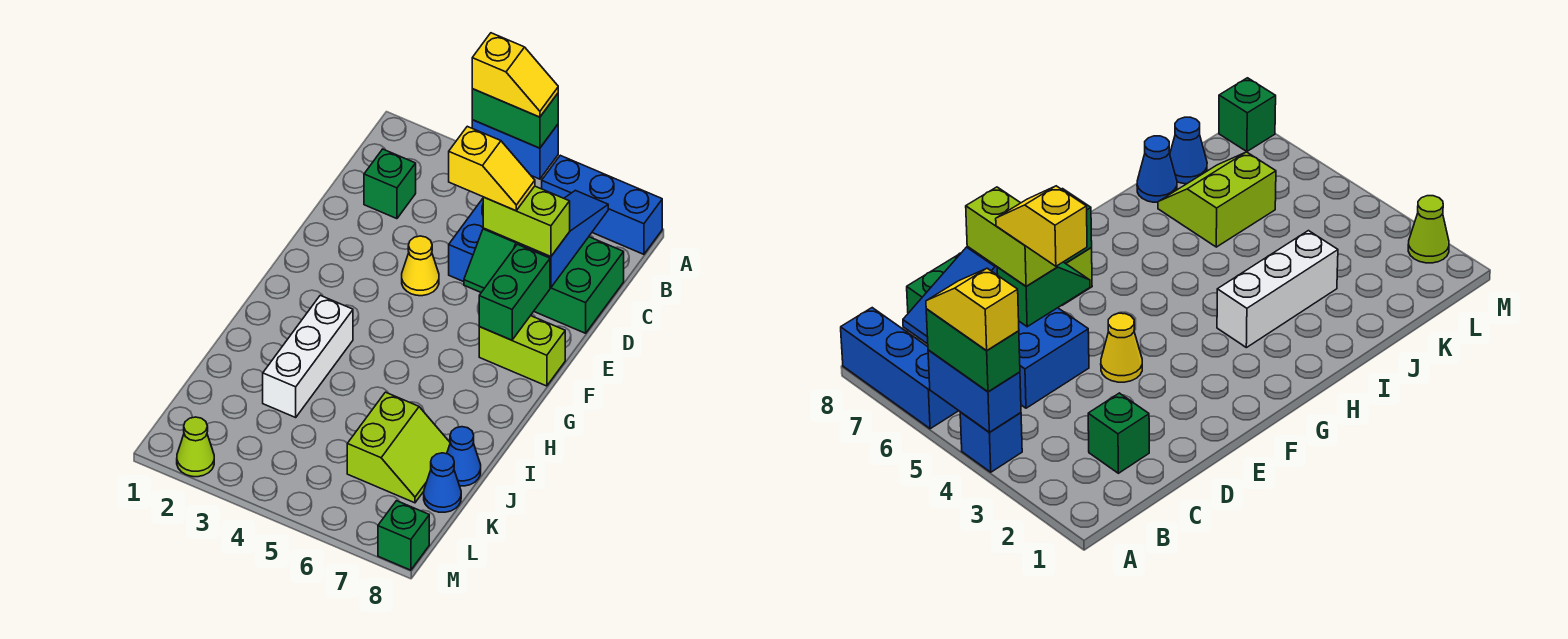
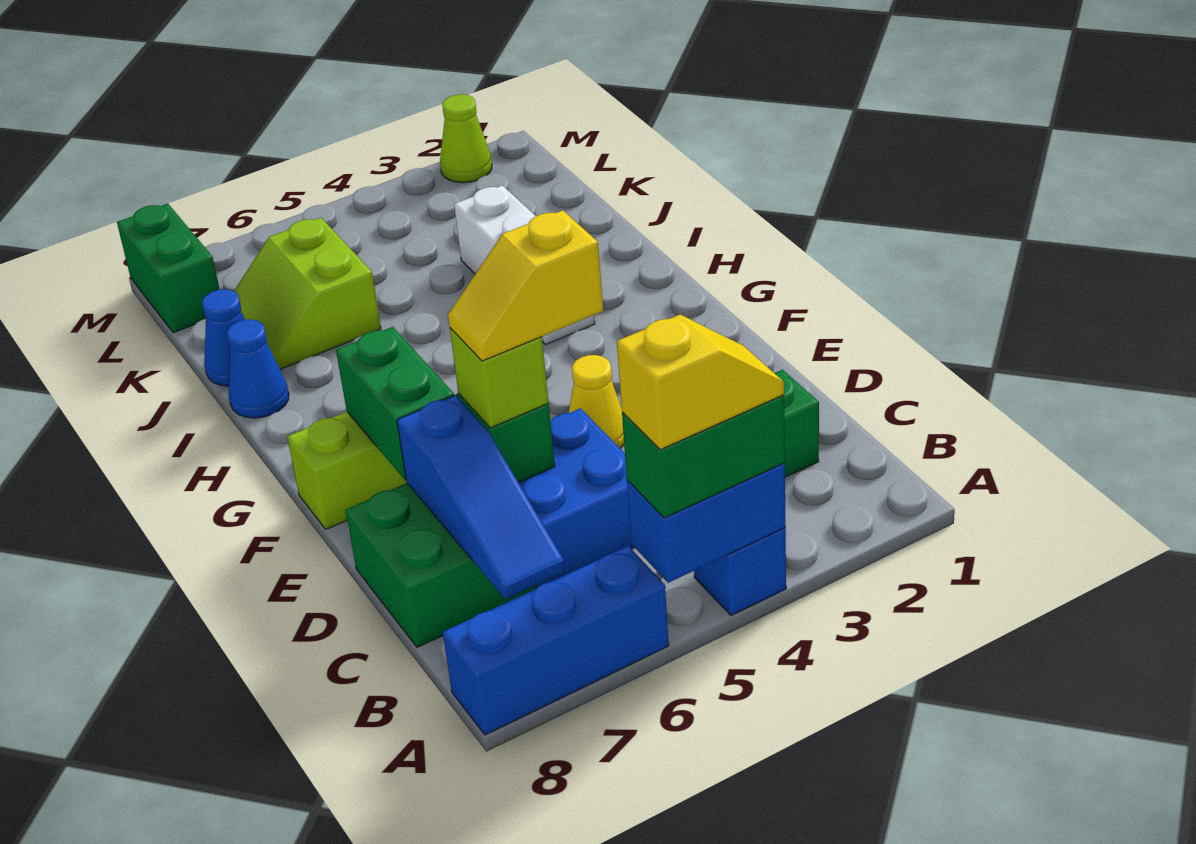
yellow slope A4:A5 level 4 top 4 -> yellow slope A4:A5 level 4 top 5
lime brick D6:D7 level 3 -> lime brick D6 level 3
blue cone K8 level 1 -> blue cone I8 level 1
green brick M8 level 1 -> green brick L8:M8 level 1

